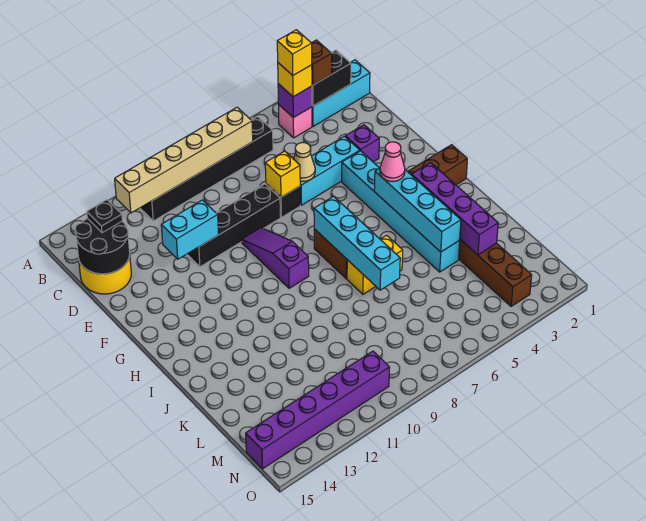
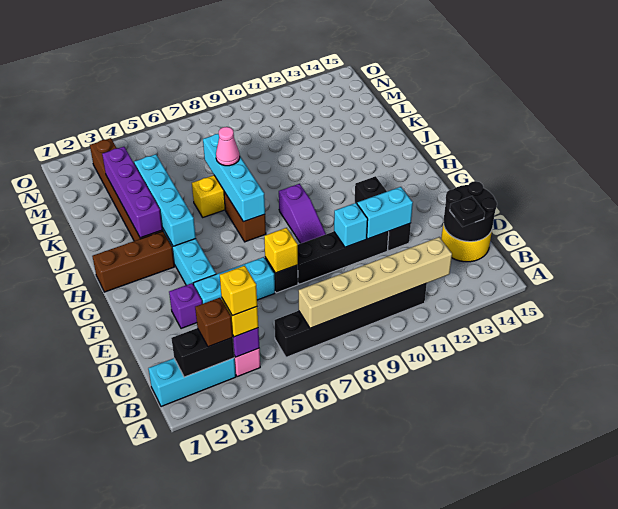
tan cone E6 level 2 -> none
none -> cyan brick E10 level 2
none -> black brick E12:G12 level 1
pink cone H4 level 3 -> pink cone J7 level 3
purple brick N10:N15 level 1 -> none

